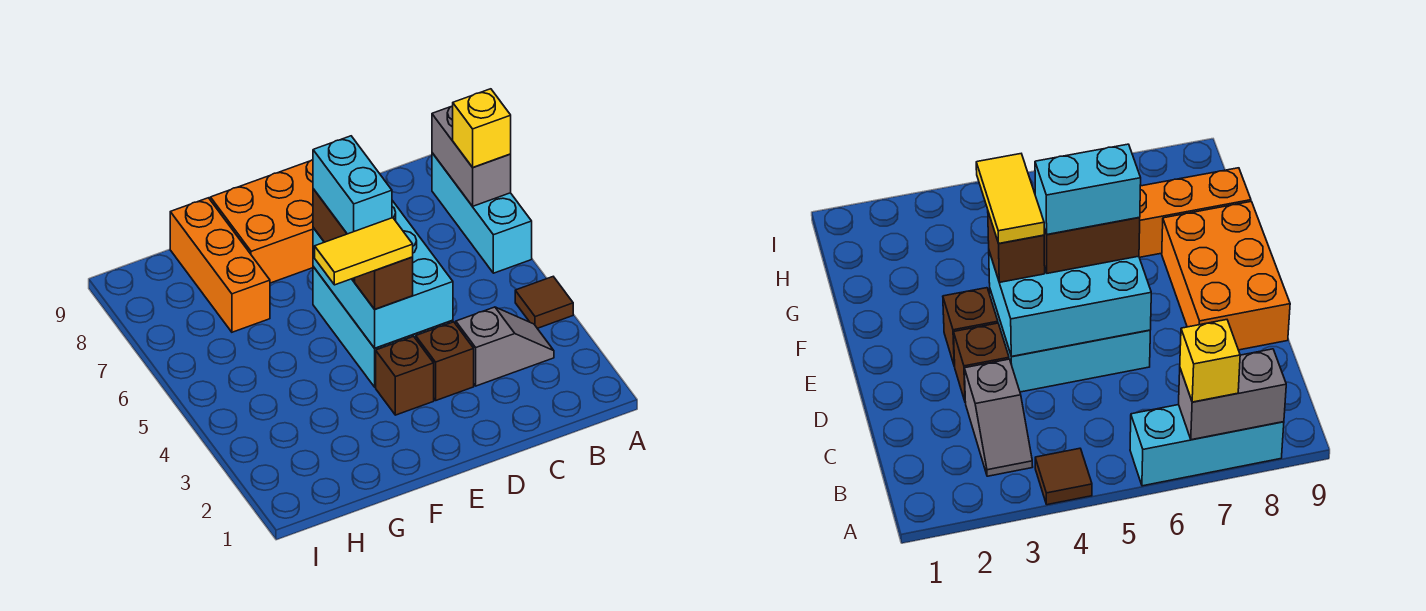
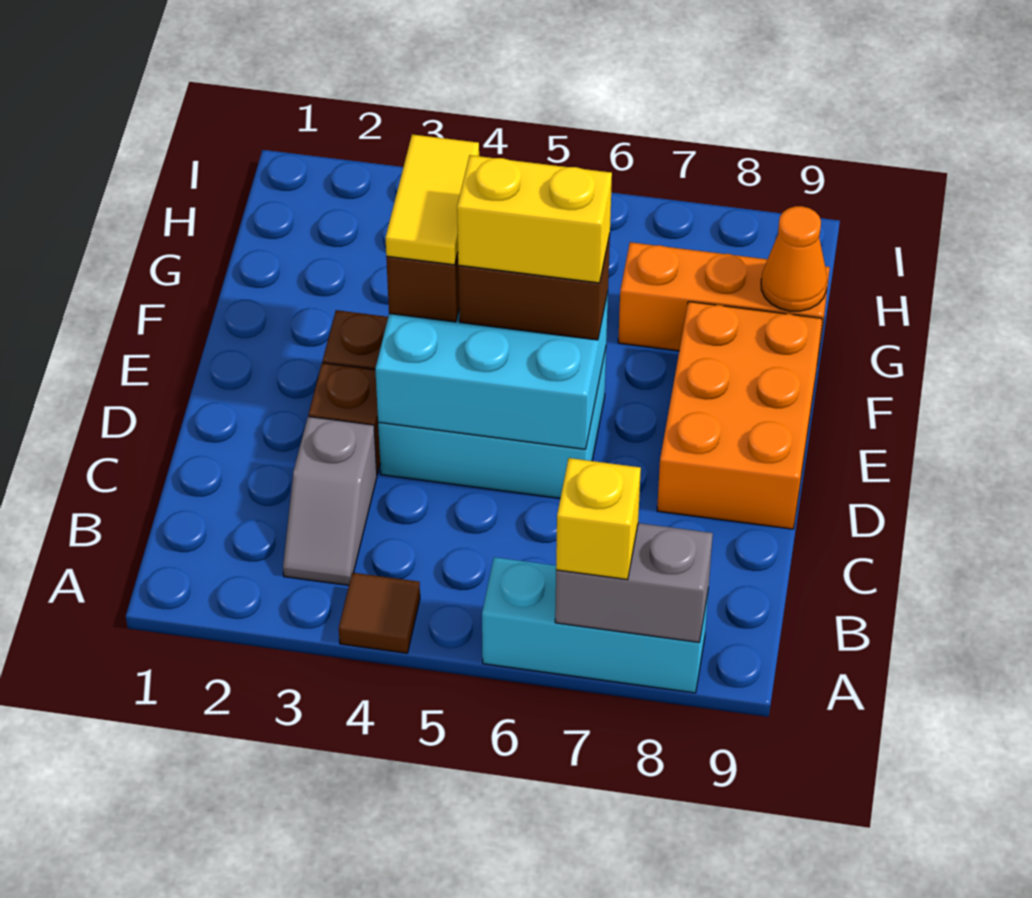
cyan brick E5:E6 level 4 -> yellow brick E5:E6 level 4
none -> orange cone G9 level 2

